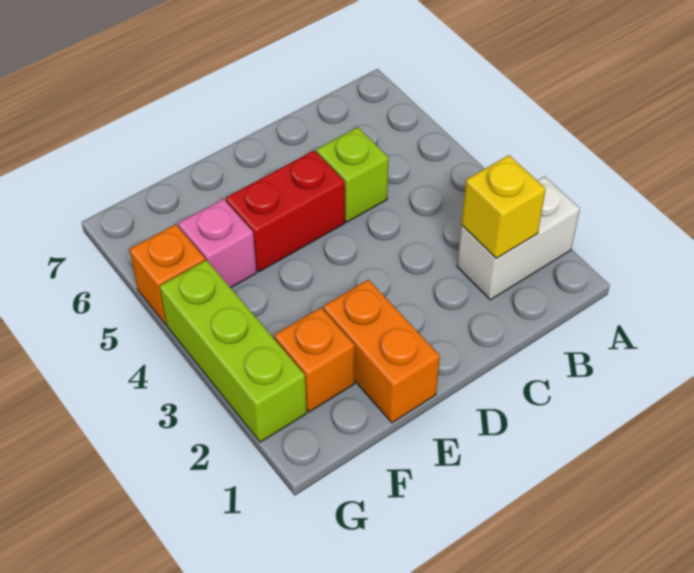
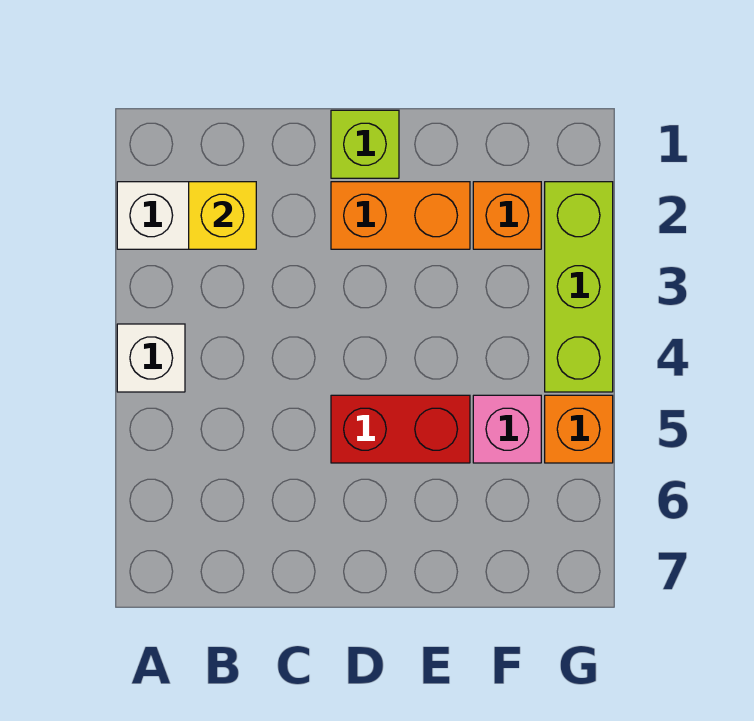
none -> white brick A4 level 1
lime brick C5 level 1 -> lime brick D1 level 1
orange brick E1:E2 level 1 -> orange brick D2:E2 level 1

